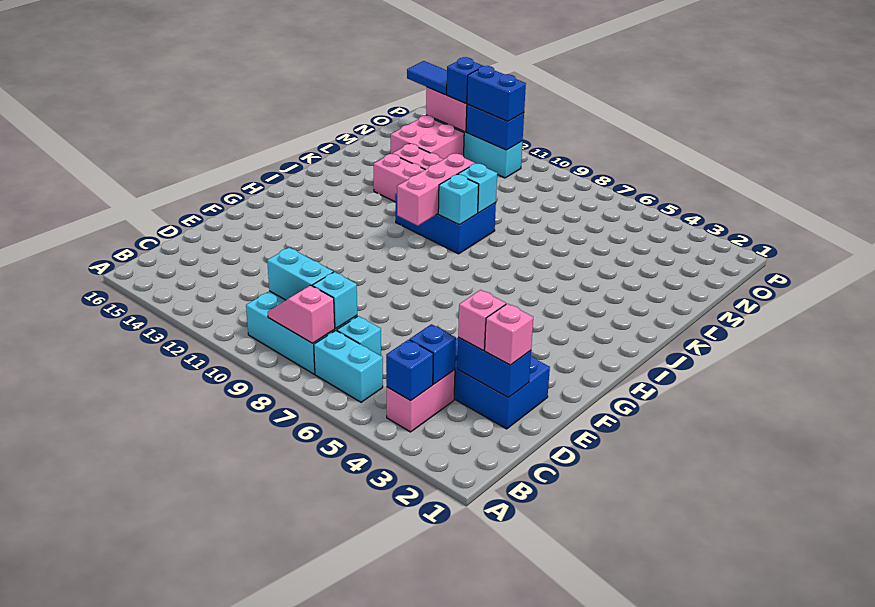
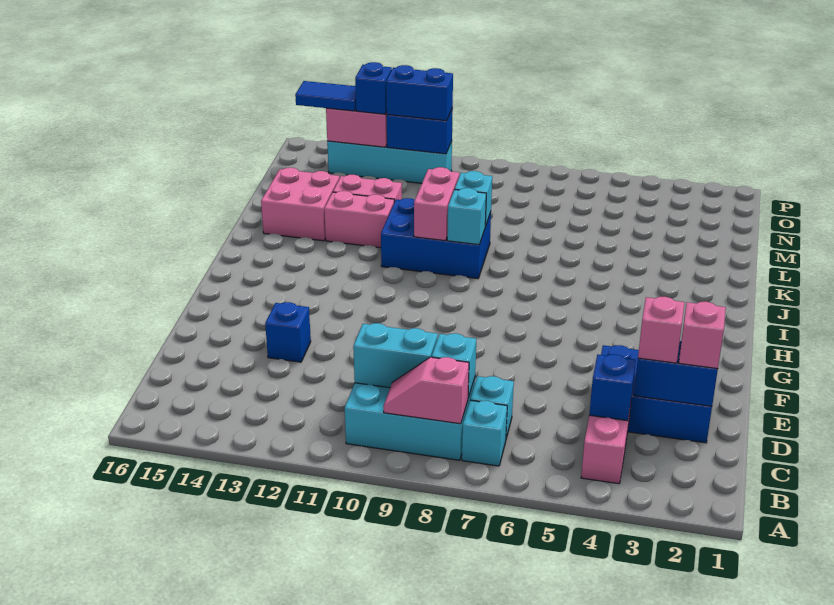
blue brick B4 level 2 -> blue brick E13 level 1
cyan brick B6:B7 level 1 -> cyan brick B7 level 1
pink brick I10:K10 level 2 -> pink brick J10:K10 level 2
pink brick M13:N14 level 1 -> pink brick K14:L15 level 1

